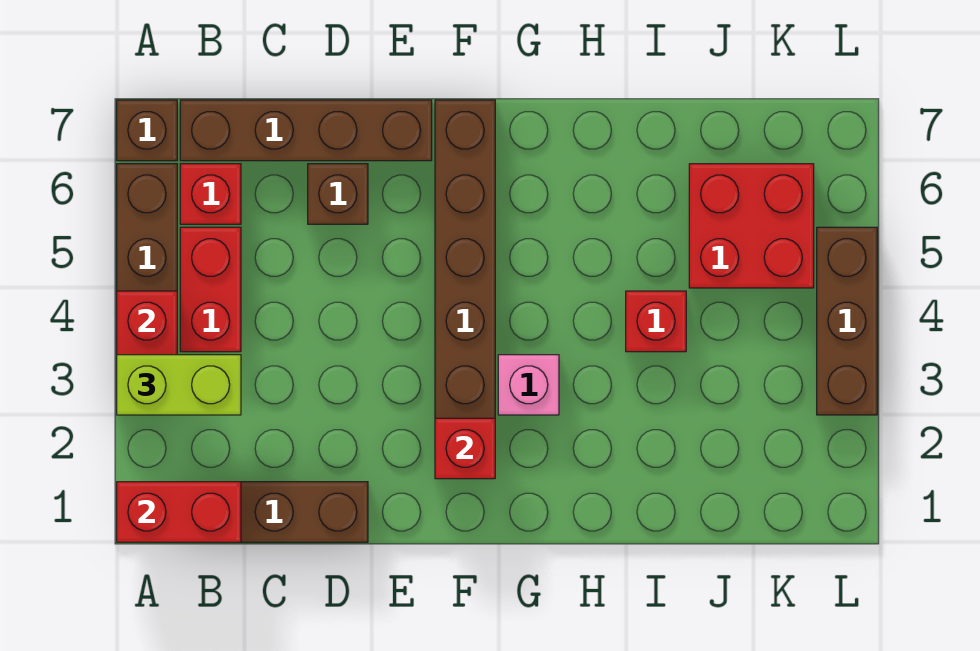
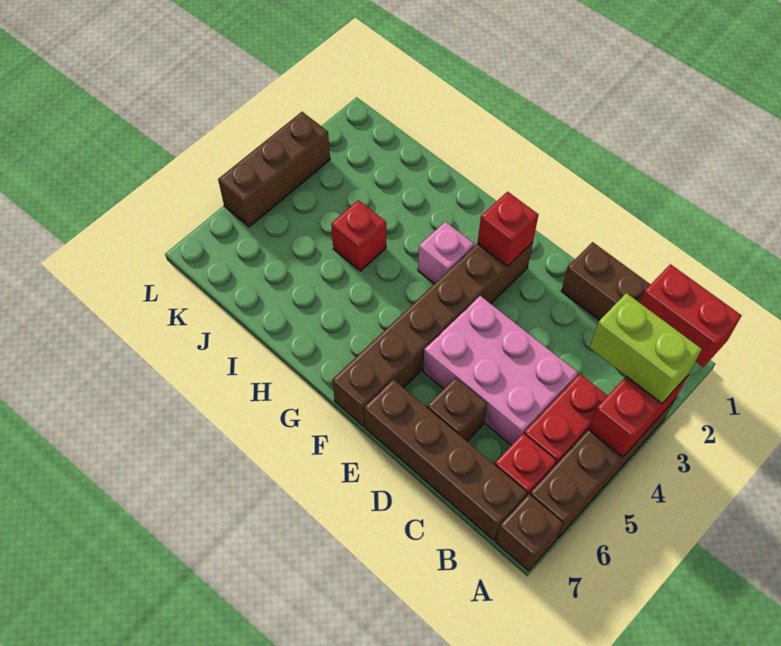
none -> pink brick C4:E5 level 1
red brick J5:K6 level 1 -> none

